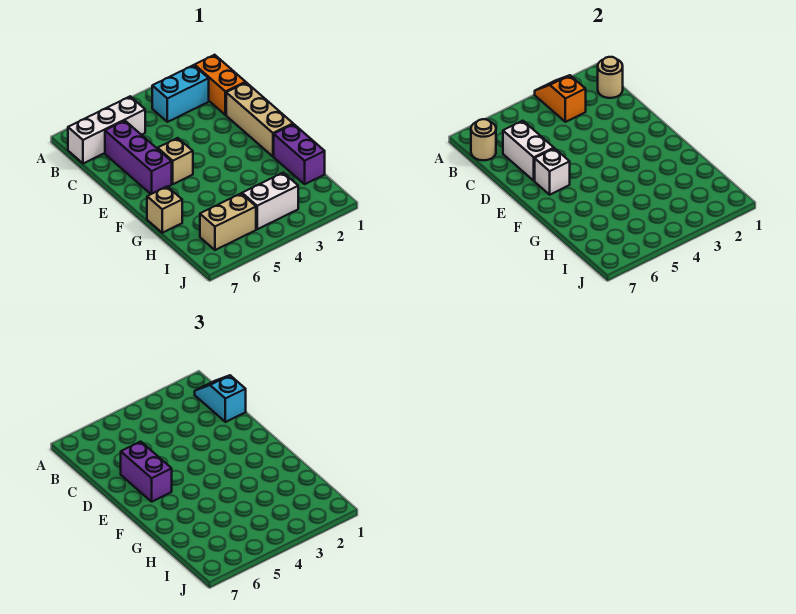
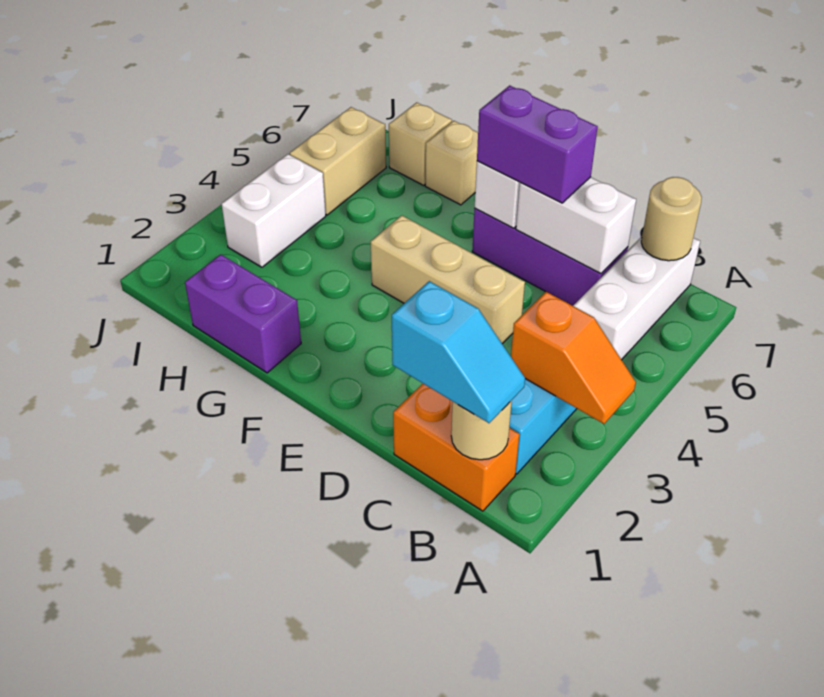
tan brick D1:F1 level 1 -> tan brick D4:F4 level 1
tan brick E5 level 1 -> tan brick H7 level 1

